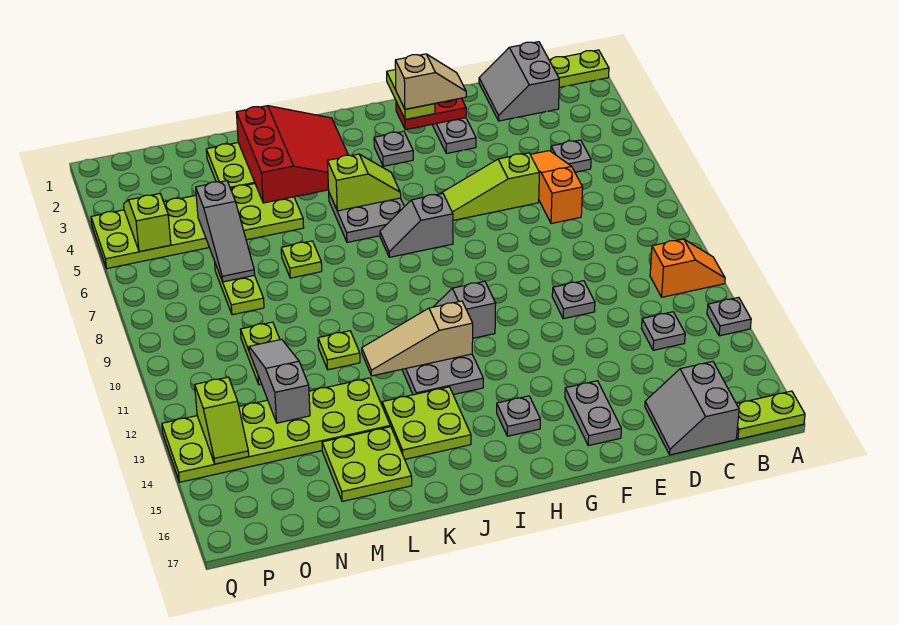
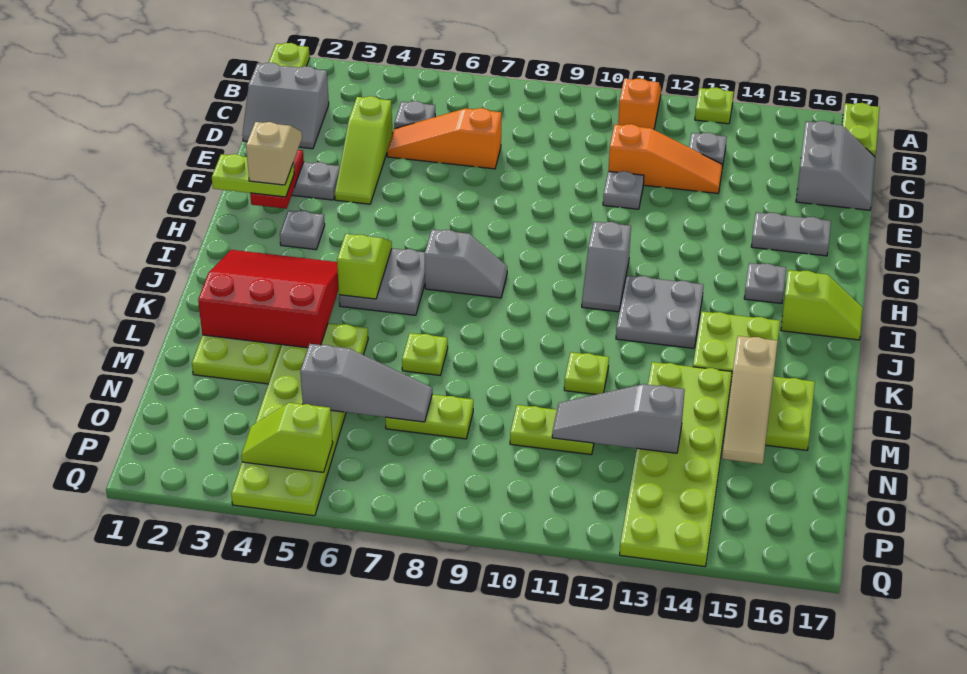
grey plate A13 level 1 -> lime plate A13 level 1
grey slope C16:D17 level 1 top C -> grey slope C16:D17 level 1 top 16
none -> orange slope D11:D13 level 1 top 11
lime slope E6:G6 level 1 top E -> lime slope D4:F4 level 1 top D
grey slope H7:I7 level 1 top H -> grey slope I7:I8 level 1 top 7
tan slope I12:K12 level 2 top I -> tan slope L15:N15 level 2 top L
lime slope P13:P14 level 2 top 13 -> lime slope I16:I17 level 1 top 16

